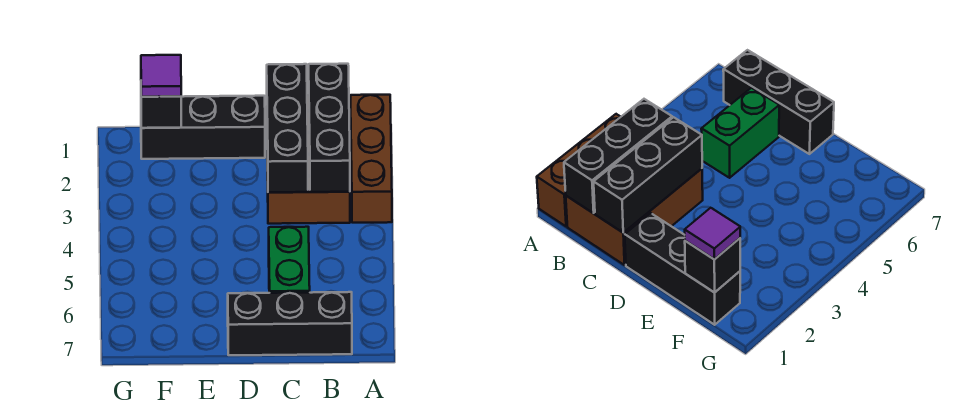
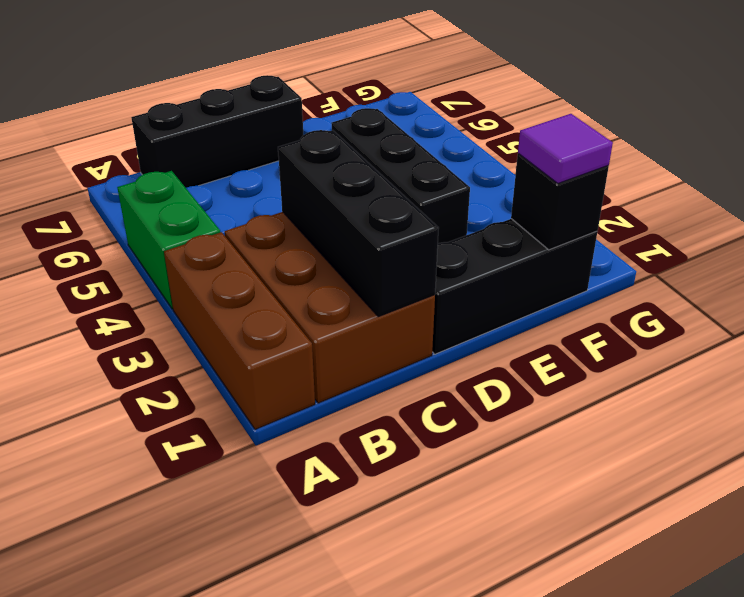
black brick B1:B3 level 2 -> black brick E3:E5 level 1
green brick C5:C6 level 1 -> green brick A4:A5 level 1

